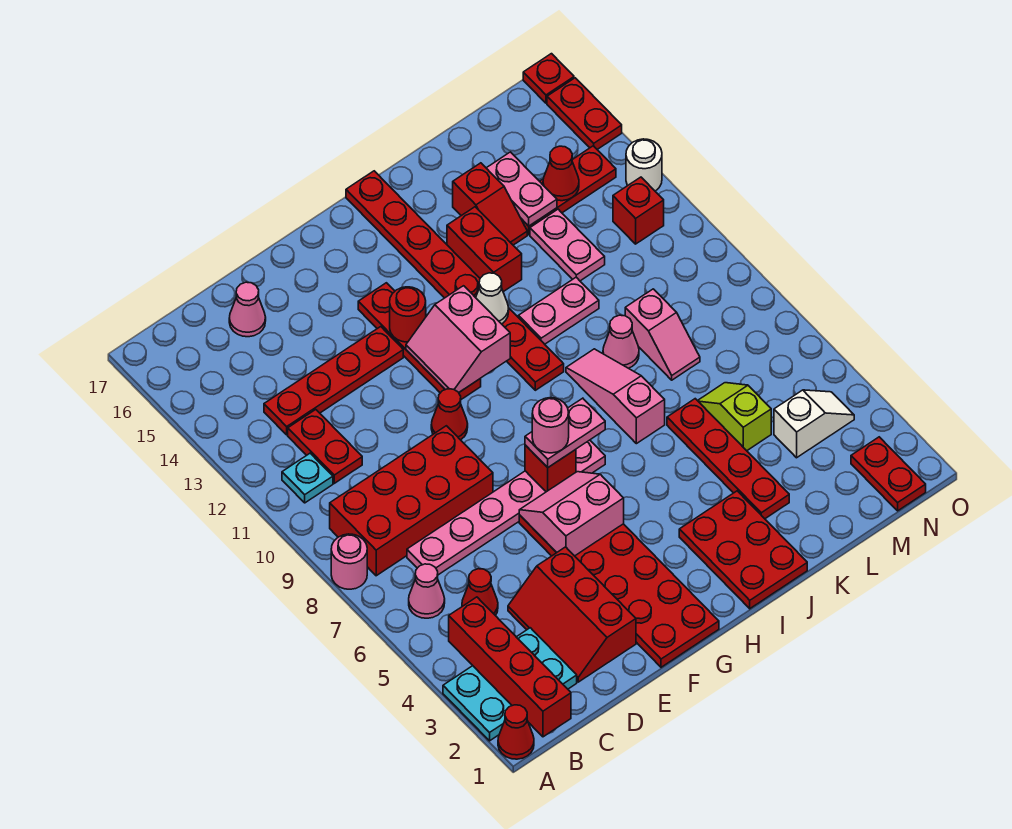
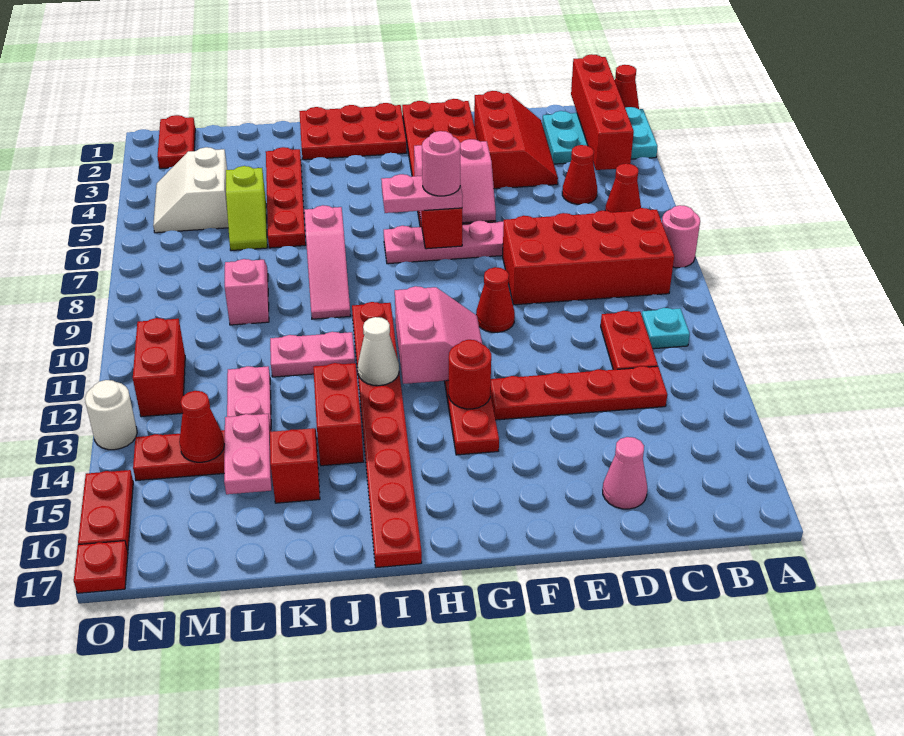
pink cone B6 level 1 -> red cone B6 level 1
red plate I1:J3 level 1 -> red plate H1:J2 level 1
pink cone K9 level 1 -> none
white slope M4:N4 level 1 top M -> white slope M4:N5 level 1 top M
red brick N12 level 1 -> red brick N11:N12 level 1

